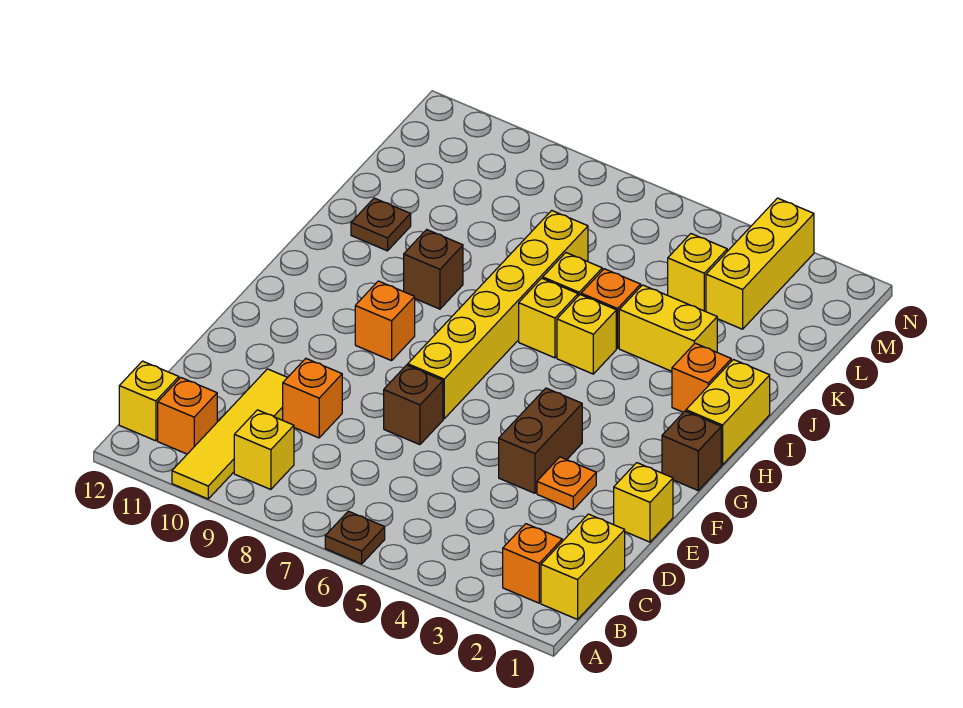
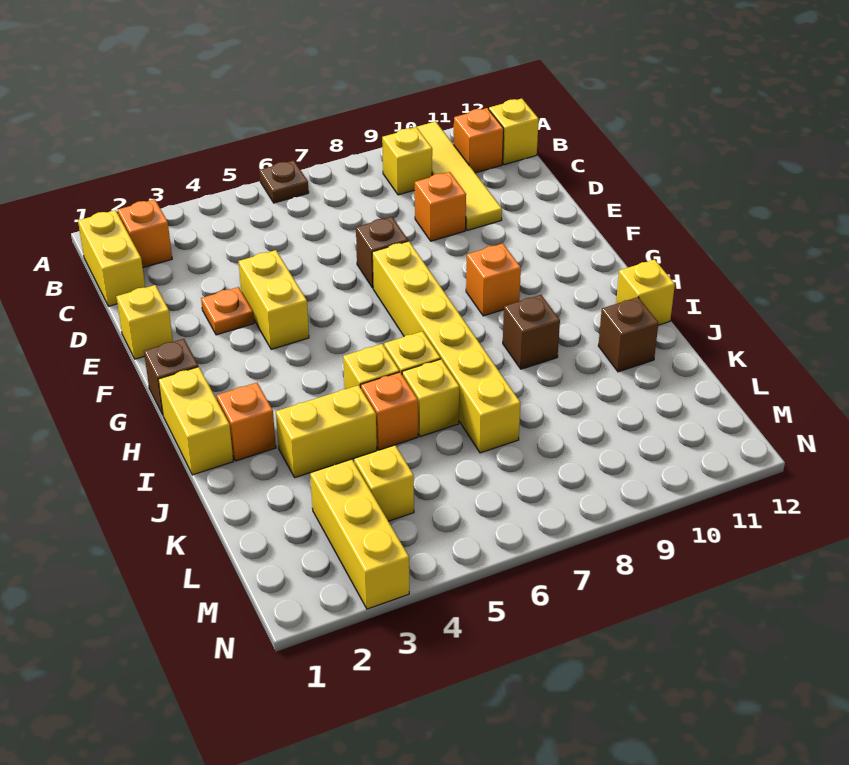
brown brick E4:F4 level 1 -> yellow brick E4:F4 level 1
none -> yellow brick I12 level 1
brown plate J11 level 1 -> brown brick J11 level 1

